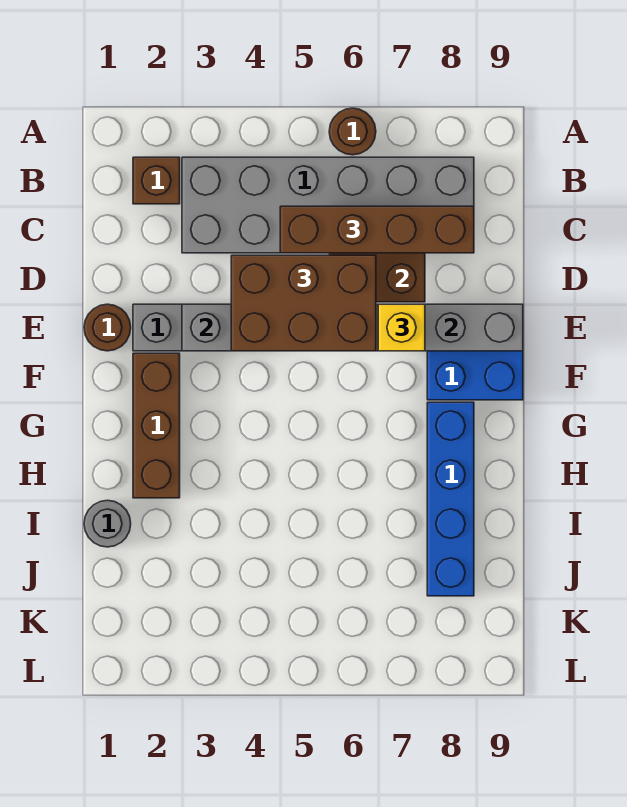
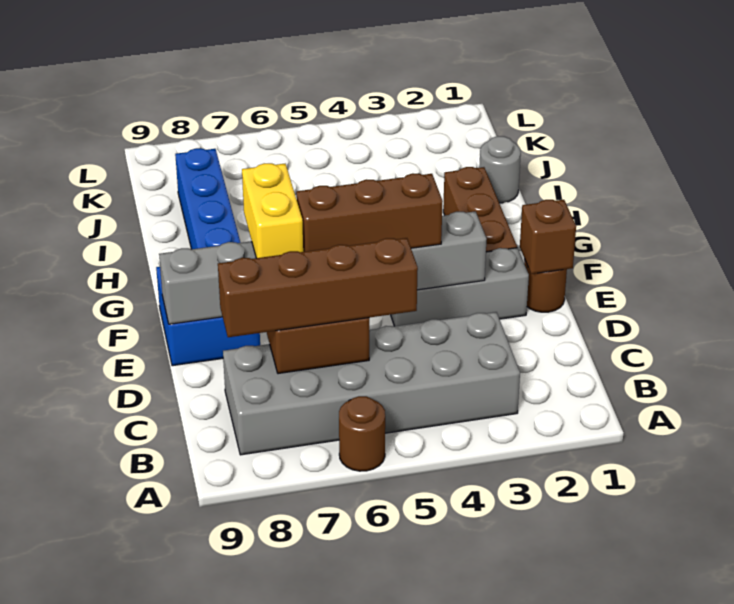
brown brick B2 level 1 -> brown brick E1 level 2
brown brick D4:E6 level 3 -> brown brick E4:E6 level 3
yellow brick E7 level 3 -> yellow brick E7:F7 level 3

